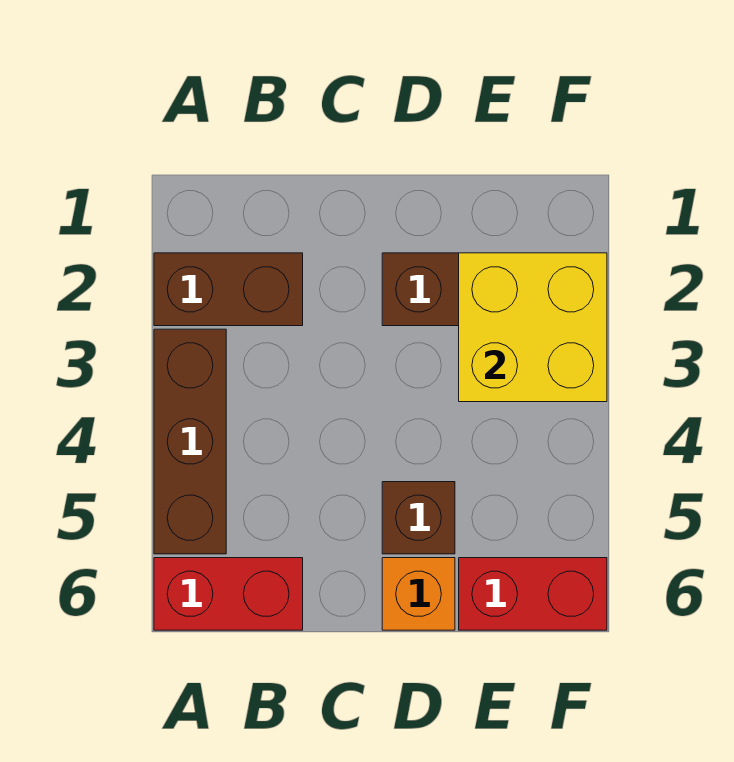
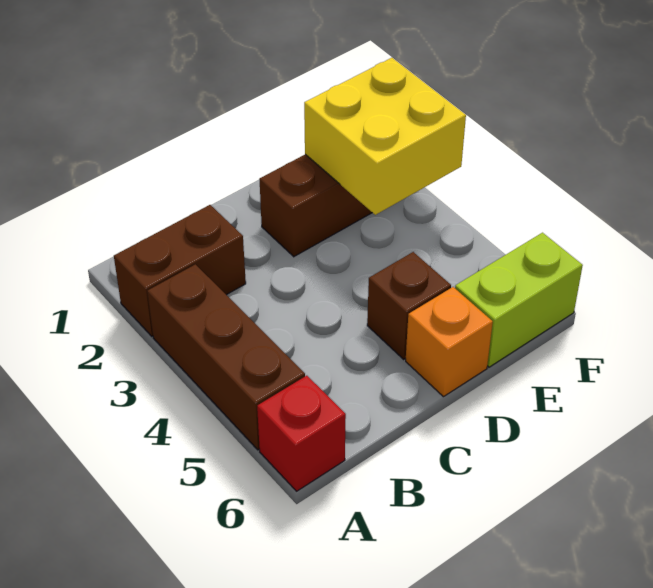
red brick A6:B6 level 1 -> red brick A6 level 1
red brick E6:F6 level 1 -> lime brick E6:F6 level 1

